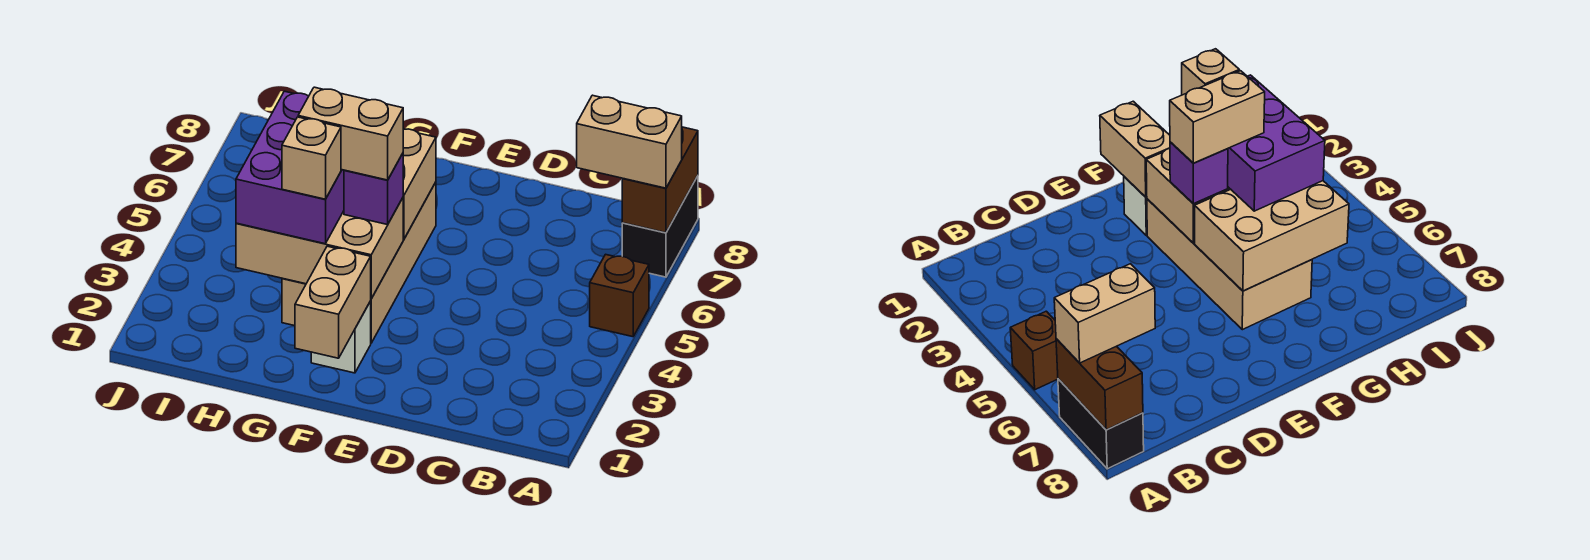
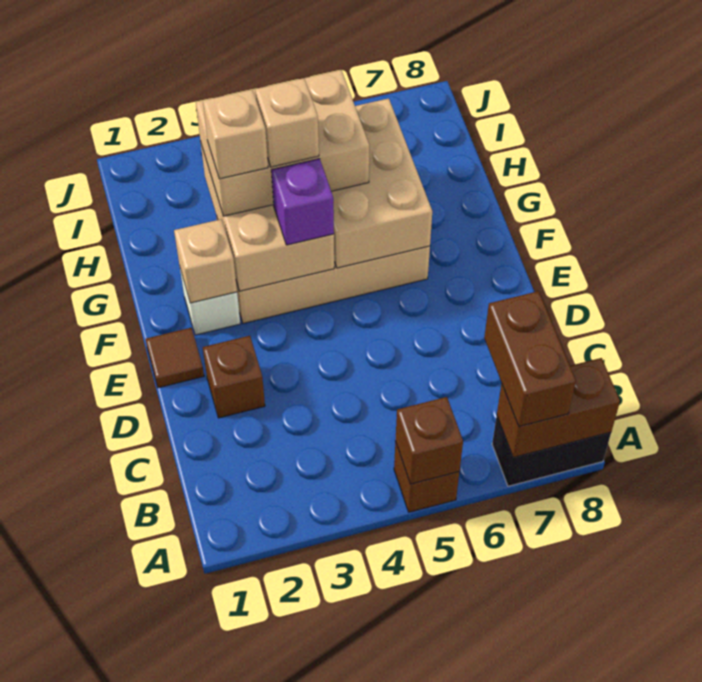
none -> brown brick A5 level 2
tan brick A7:B7 level 3 -> brown brick A7:B7 level 3
none -> brown brick D2 level 1
none -> brown tile E1 level 1
tan brick F1:F2 level 2 -> tan brick F2 level 2
tan brick F4:G4 level 4 -> tan brick G4 level 4
purple brick G3:H5 level 3 -> tan brick G3:H5 level 3

